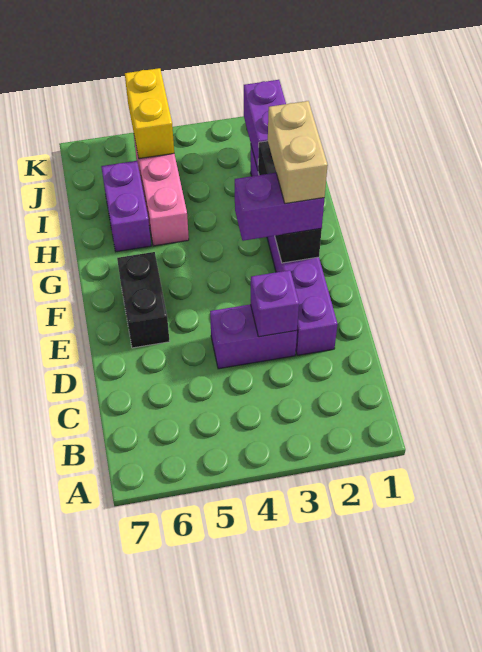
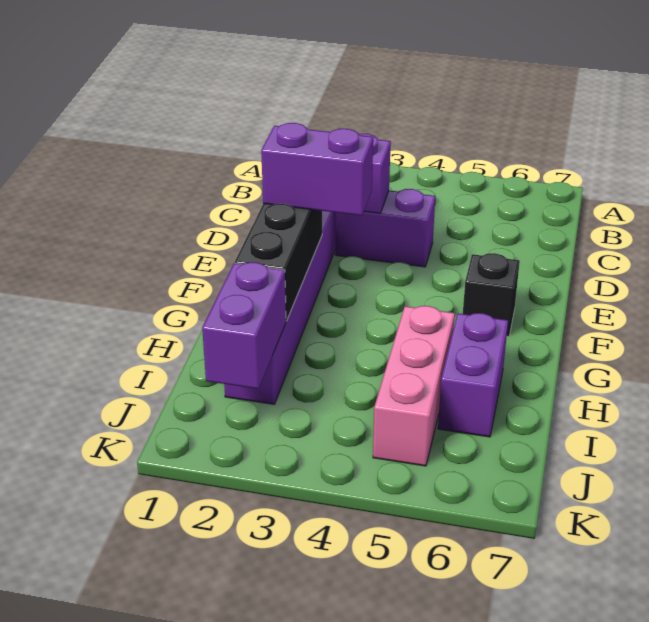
black brick E6:F6 level 1 -> black brick F6 level 1
tan brick F2:G2 level 4 -> none
yellow brick J5:K5 level 2 -> none

